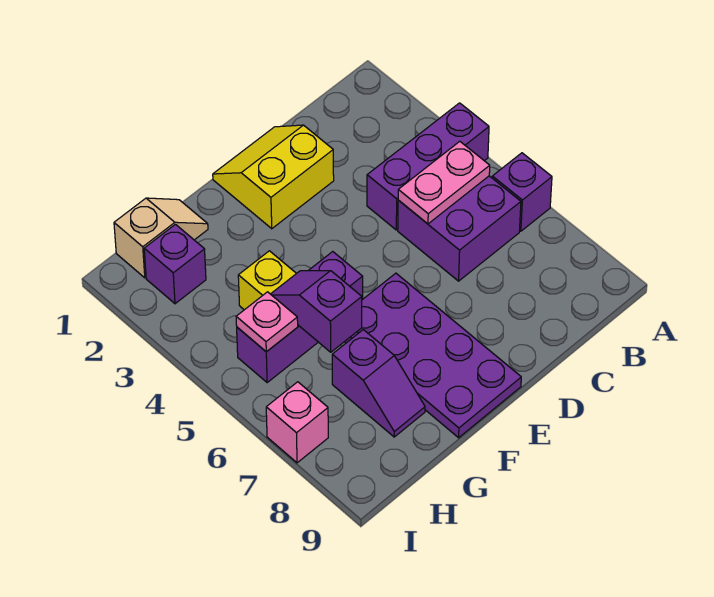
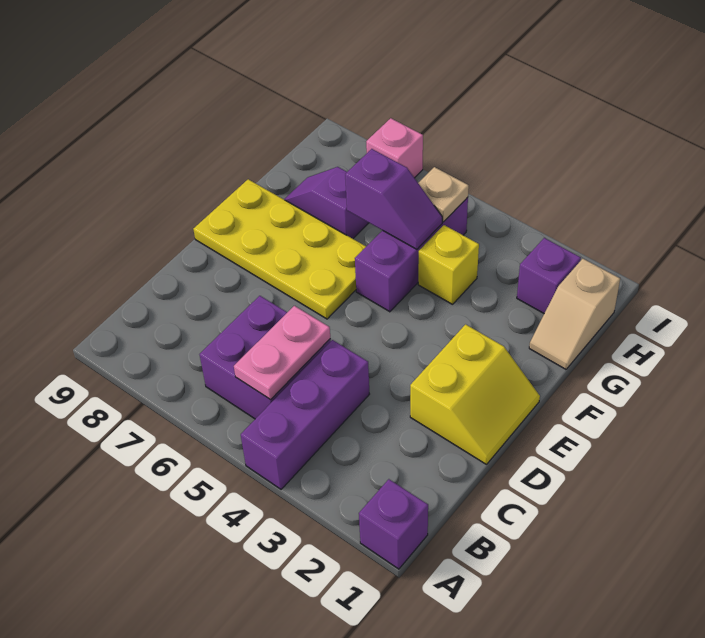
purple brick A6 level 1 -> purple brick A1 level 1
purple plate E6:F9 level 1 -> yellow plate E6:F9 level 1
pink plate H5 level 2 -> tan plate H5 level 2

